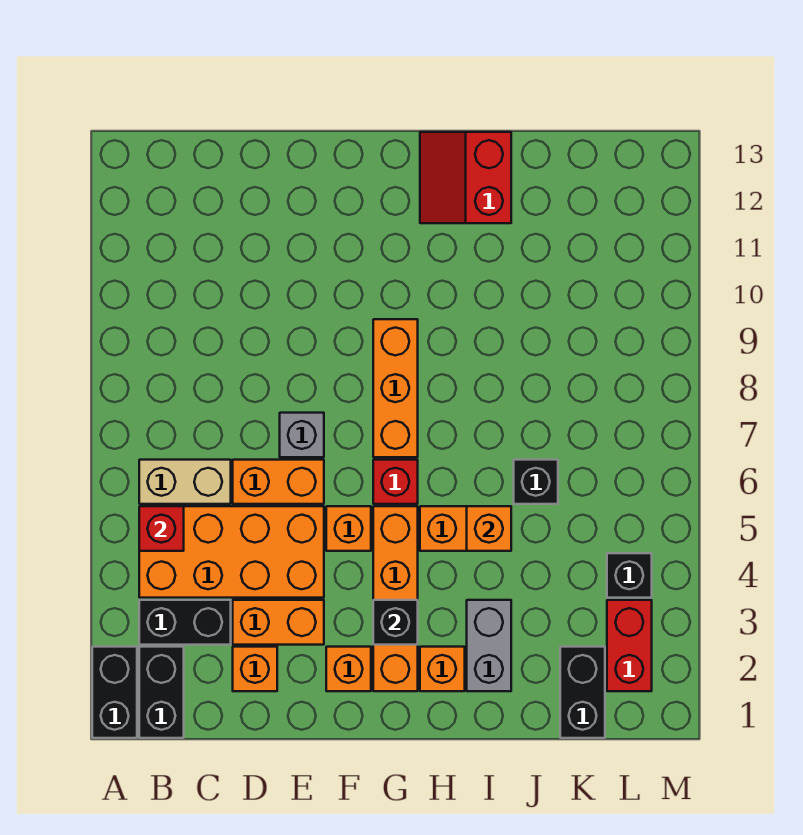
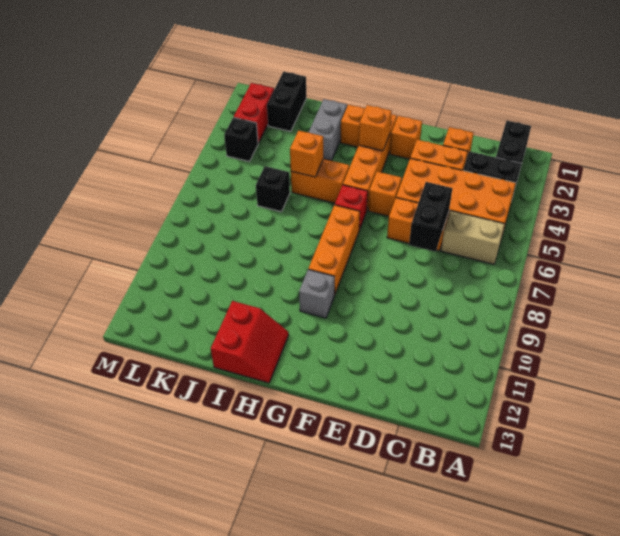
black brick A1:A2 level 1 -> black brick D6:D7 level 2
red brick B5 level 2 -> none
grey brick E7 level 1 -> grey brick G10 level 1
black brick G3 level 2 -> orange brick G3 level 2

